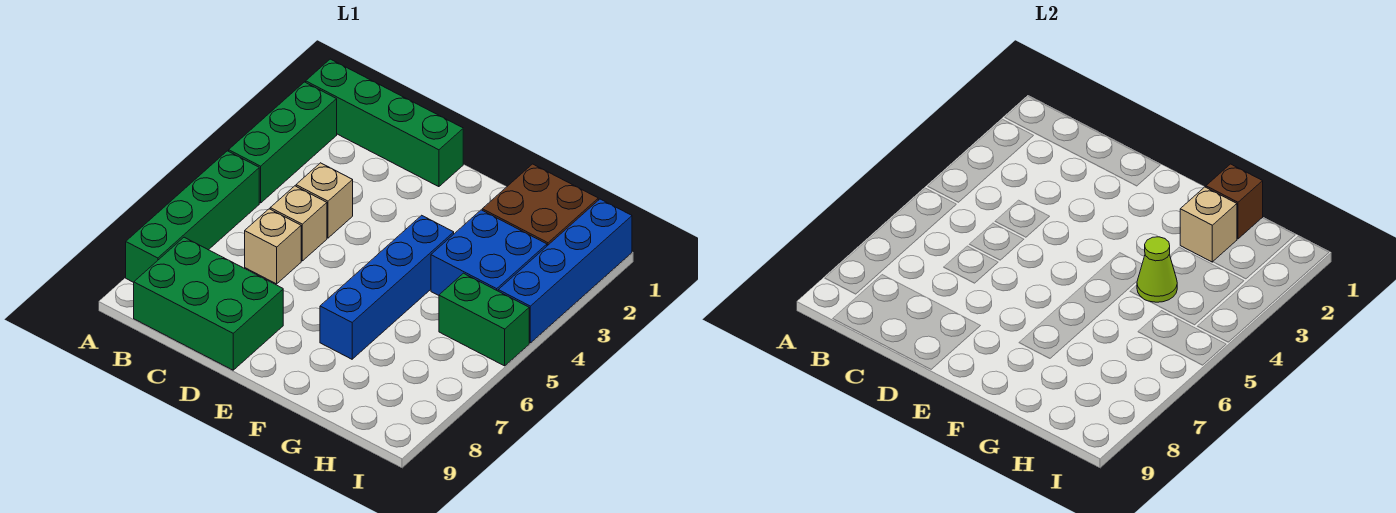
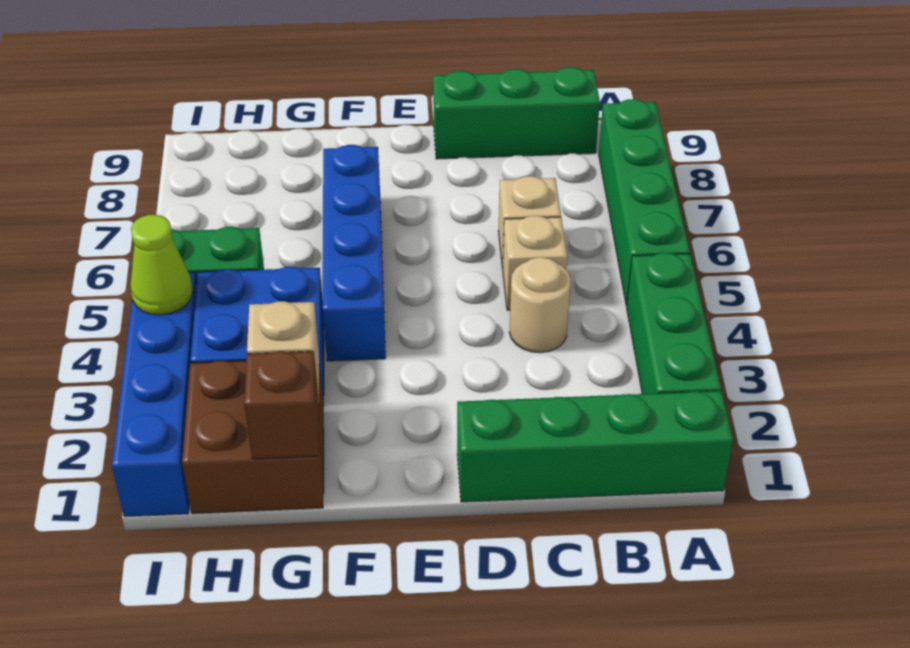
green brick B8:D9 level 1 -> green brick B9:D9 level 1
tan brick C4 level 1 -> tan round brick C4 level 1
lime cone G4 level 2 -> lime cone I4 level 2

